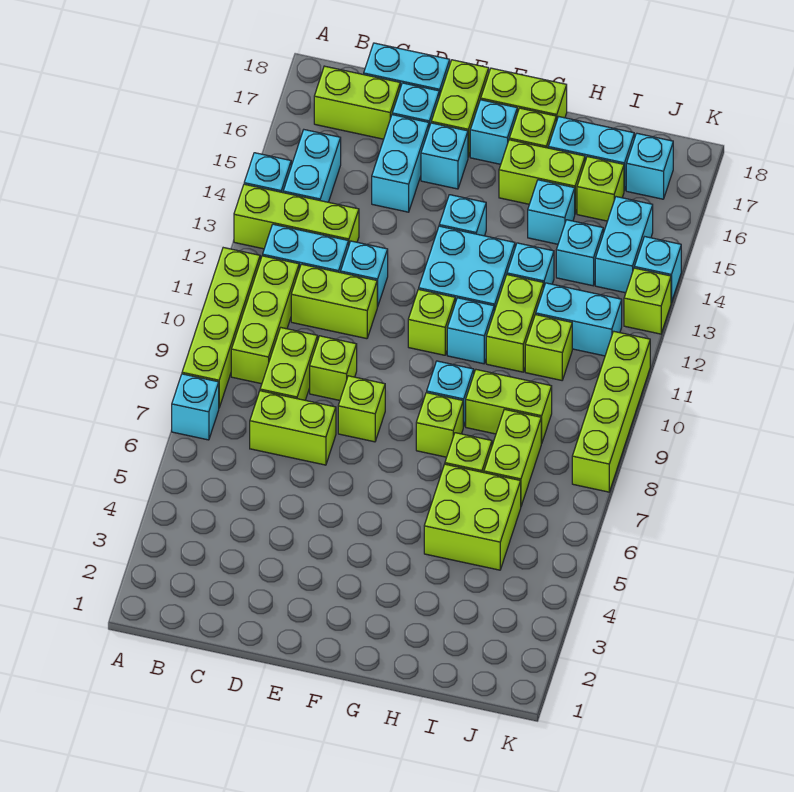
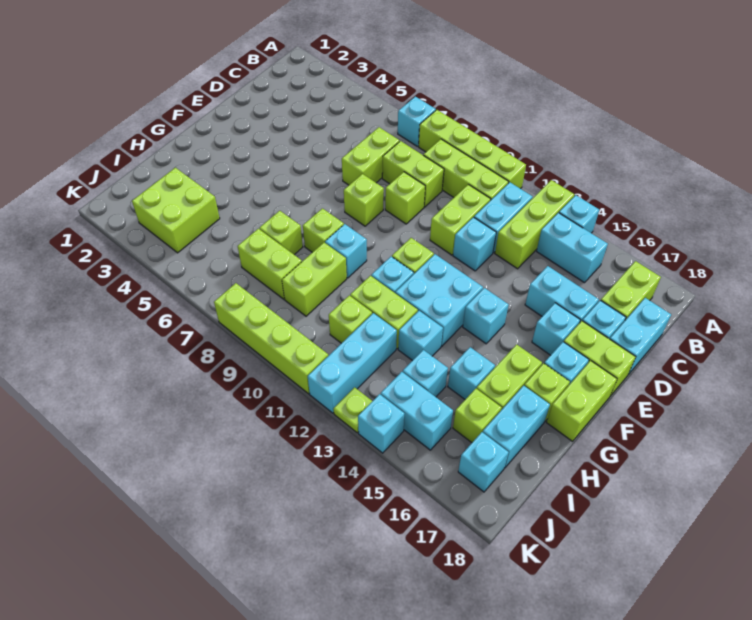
lime brick H5:I6 level 1 -> lime brick I3:J4 level 1
cyan brick I12:J12 level 1 -> cyan brick I12:K12 level 1
lime brick K13 level 1 -> lime plate K13 level 1

